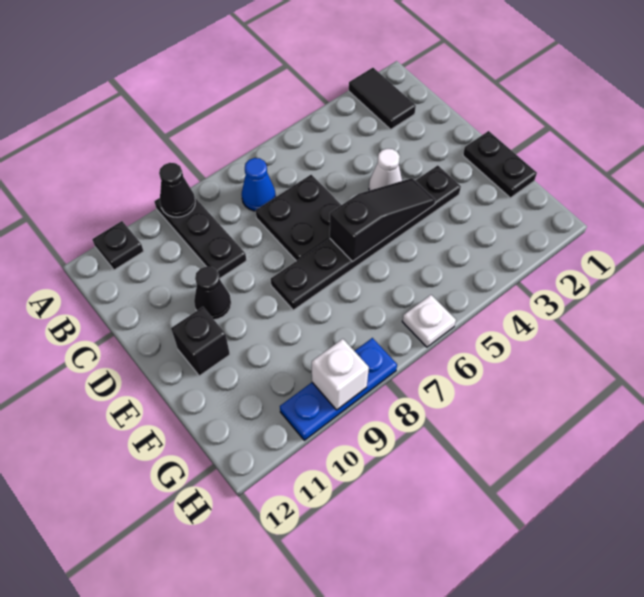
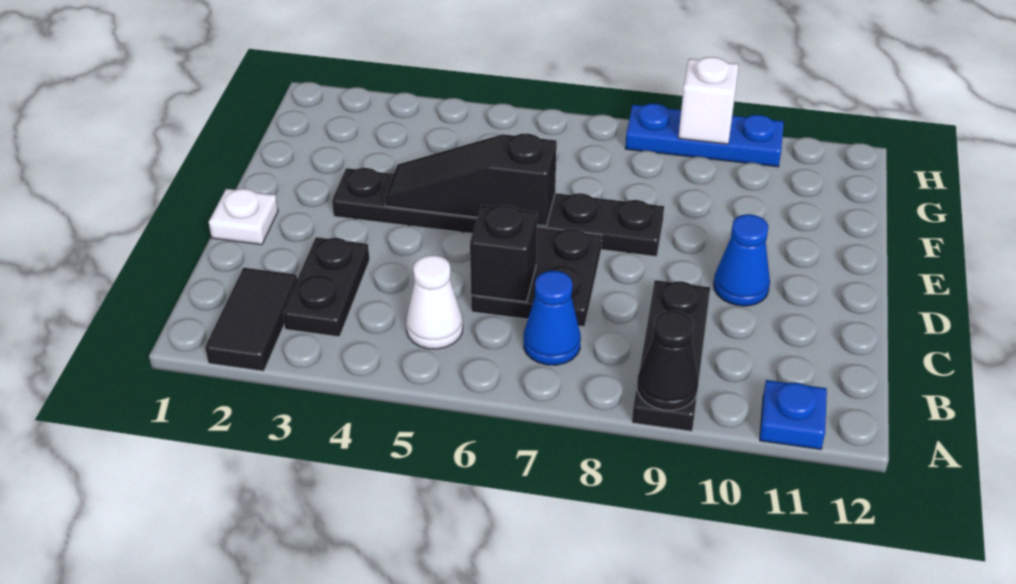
black plate A11 level 1 -> blue plate A11 level 1
white cone D4 level 1 -> white cone B5 level 1
black cone D10 level 1 -> blue cone D10 level 1
black plate E1:F1 level 1 -> black plate B3:C3 level 1
black brick E11 level 1 -> black brick C6 level 2
white plate H6 level 1 -> white plate D1 level 1

